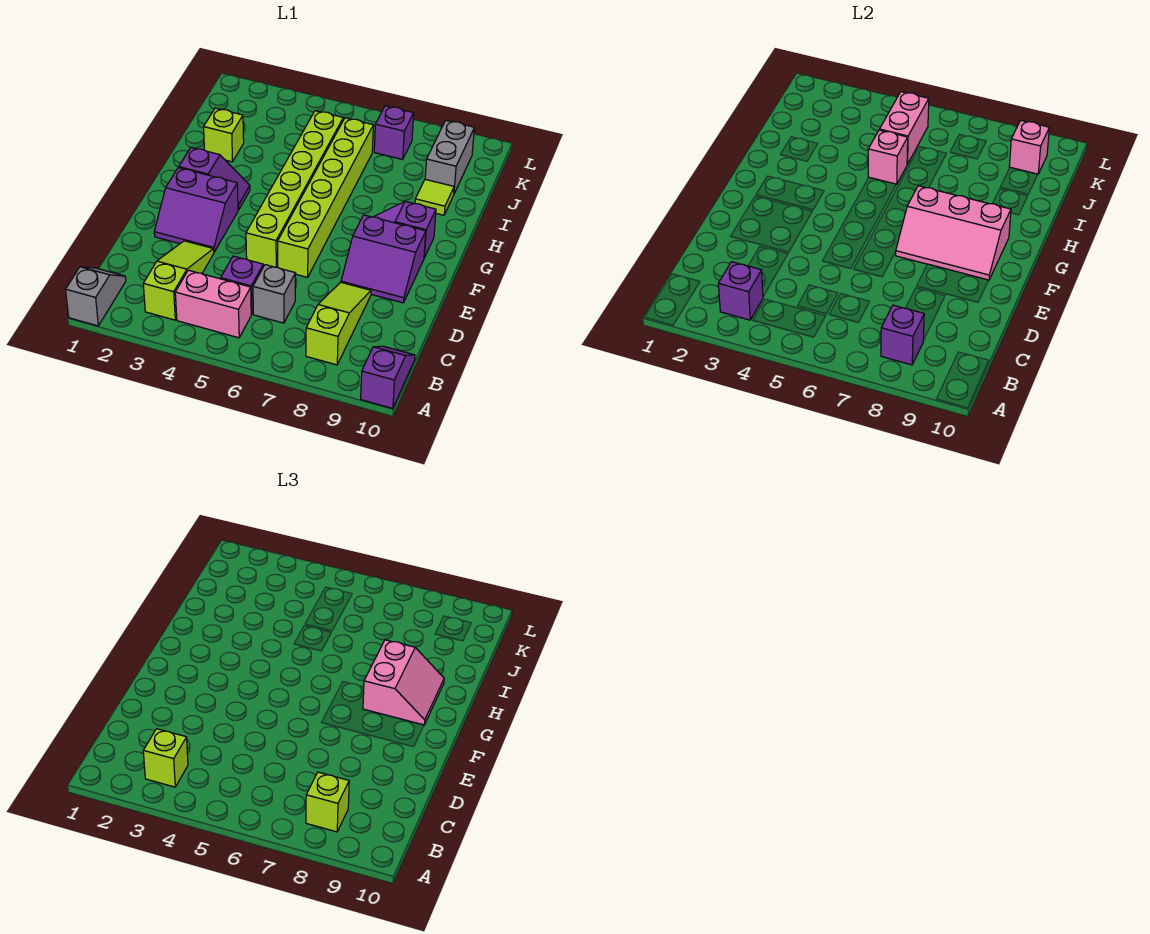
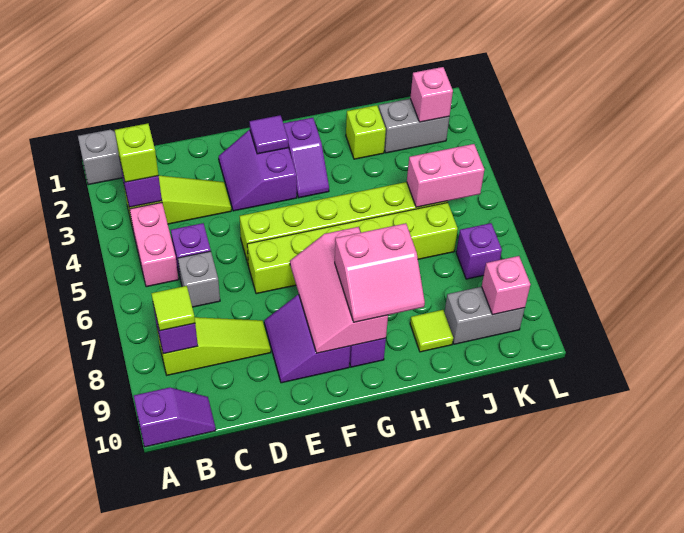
lime brick B8 level 3 -> lime tile B8 level 3
none -> purple tile F2 level 2
pink brick I5 level 2 -> pink brick K2 level 2
none -> grey brick J2:K2 level 1

